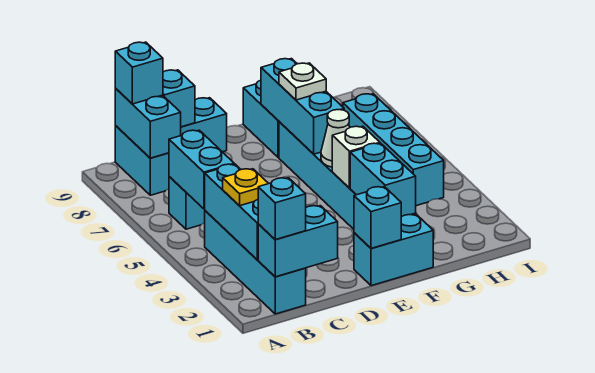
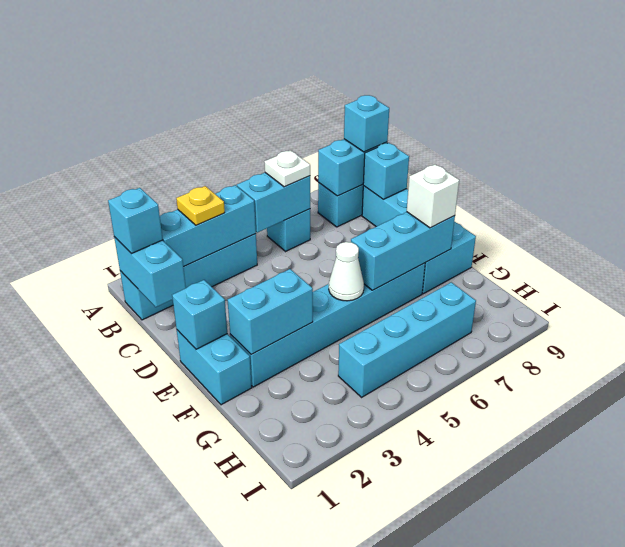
white brick F4 level 2 -> white brick F8 level 3
white plate F7 level 3 -> white plate B6 level 3

